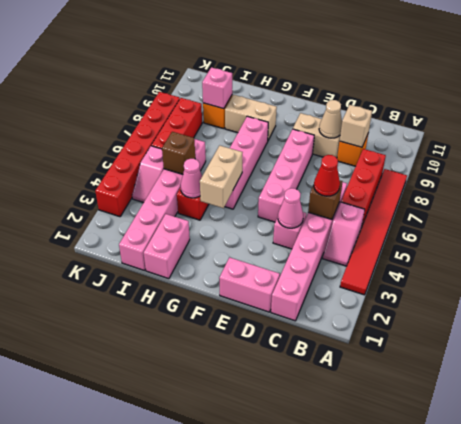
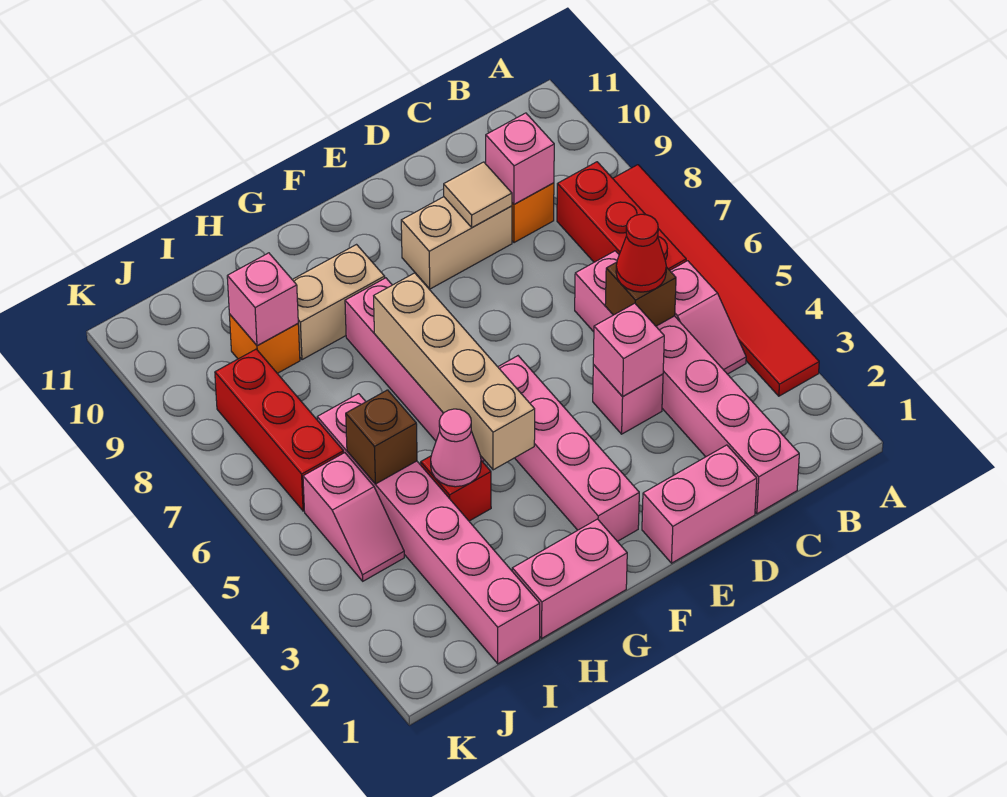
tan brick C9 level 2 -> pink brick C9 level 2
pink cone D4 level 2 -> pink brick D4 level 2
tan cone D9 level 2 -> tan tile D9 level 2
pink brick E5:E8 level 1 -> pink brick F2:F5 level 1
tan brick G4:G5 level 2 -> tan brick G4:G7 level 2
pink brick H1:H2 level 1 -> pink brick G1:H1 level 1
red brick K3:K8 level 1 -> none

